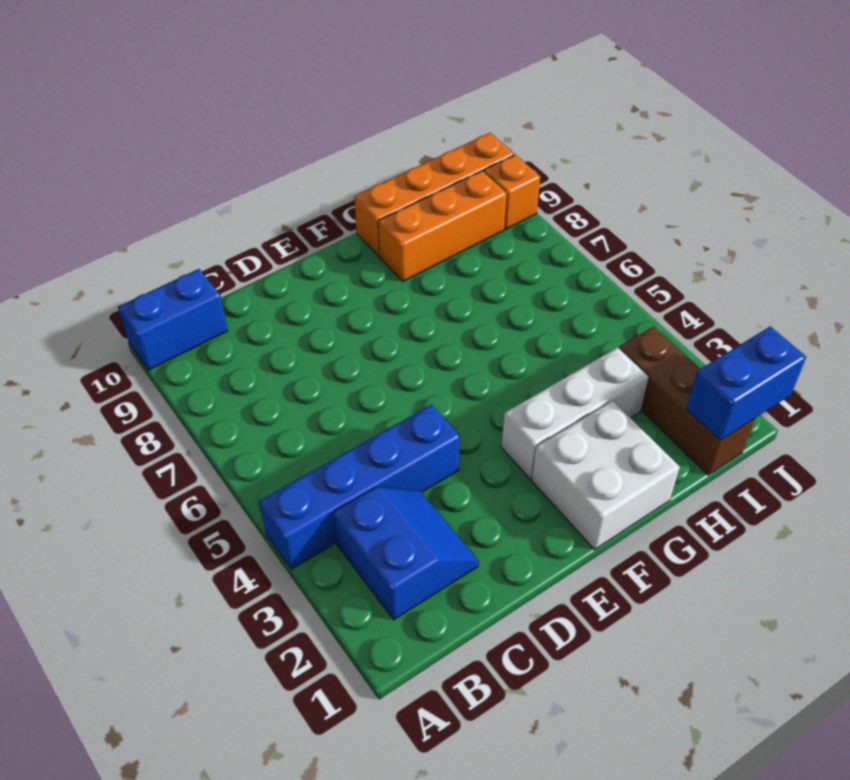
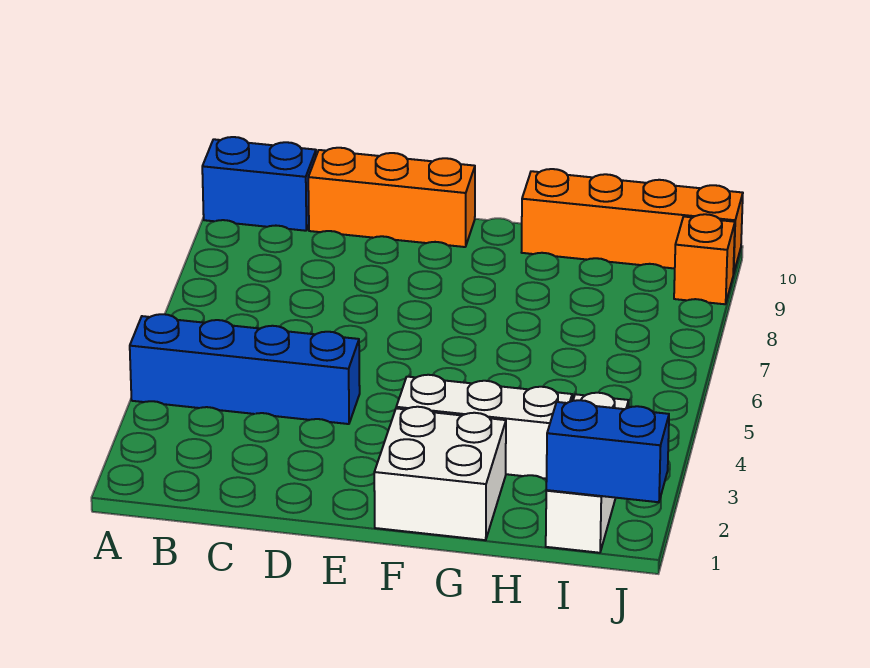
blue slope B2:C3 level 1 top B -> none
orange brick G9:I9 level 1 -> orange brick C10:E10 level 1
brown brick I1:I3 level 1 -> white brick I1:I3 level 1

